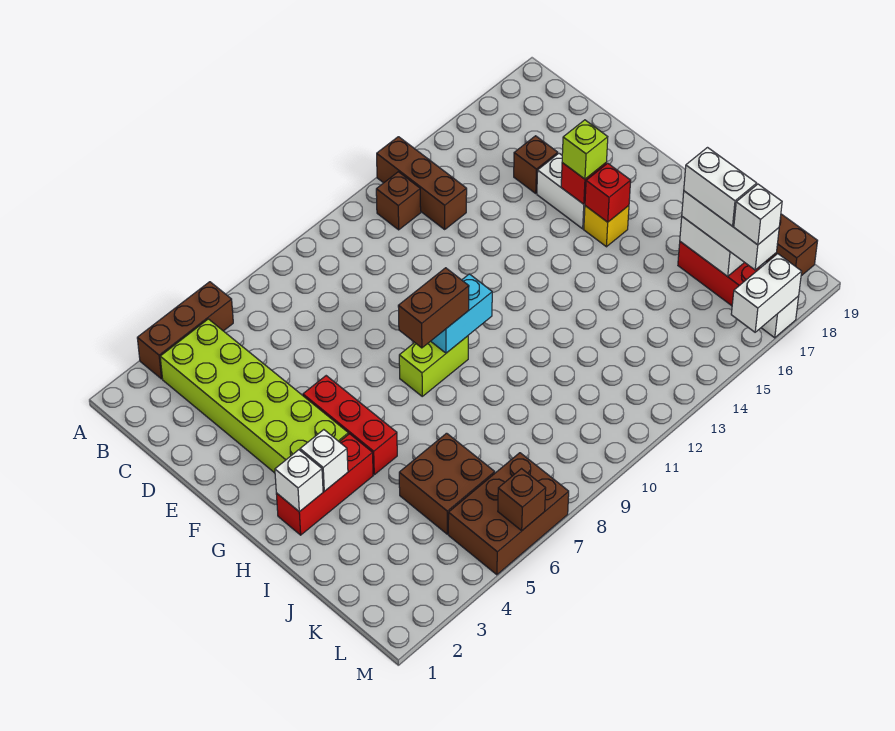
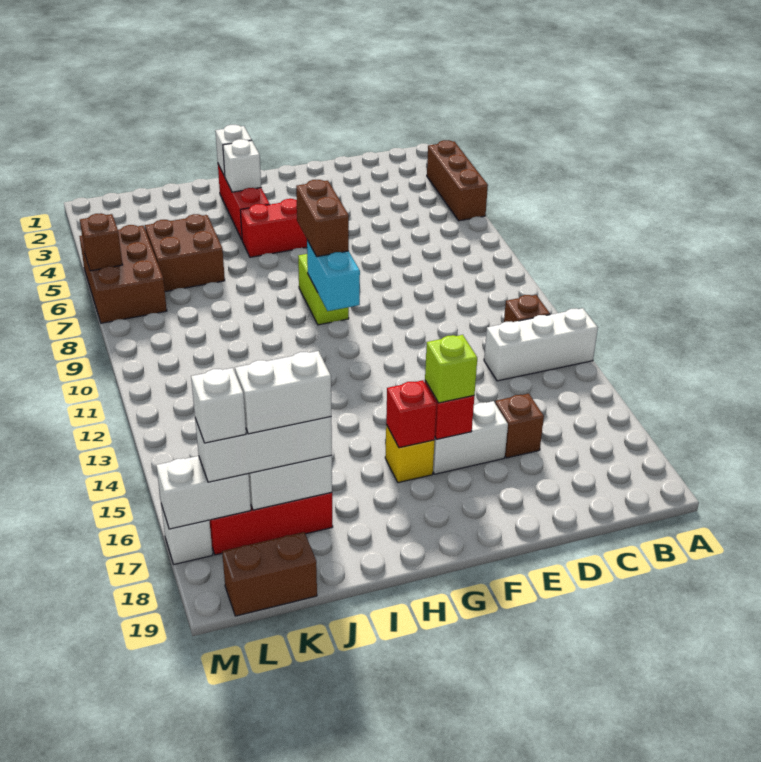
brown brick A13:C13 level 1 -> white brick A13:C13 level 1
lime brick B3:G4 level 1 -> none
white brick M16:M17 level 2 -> white brick L17:M17 level 2

